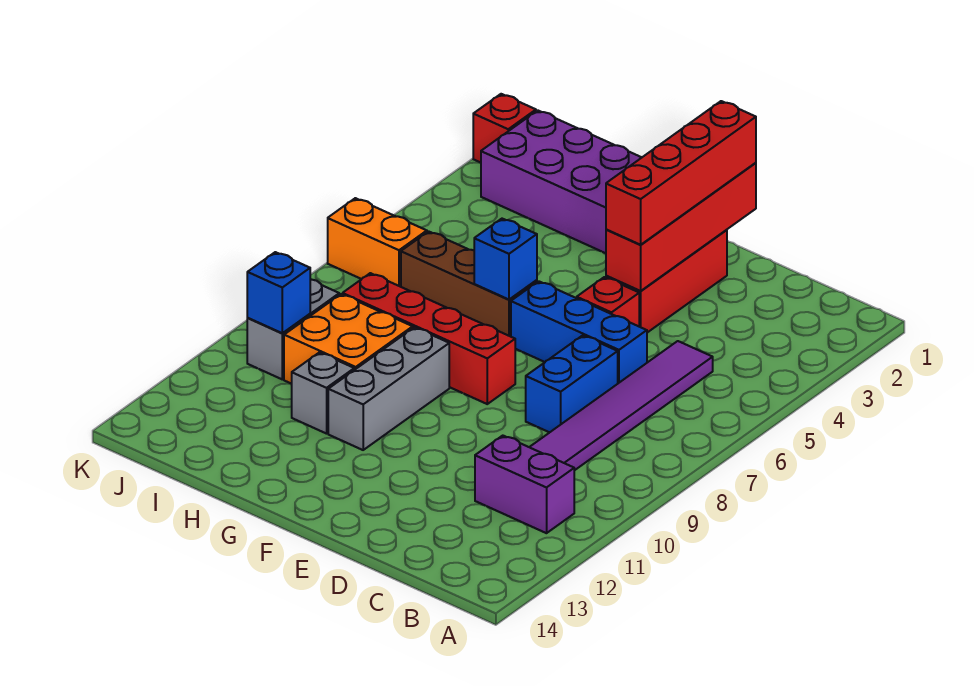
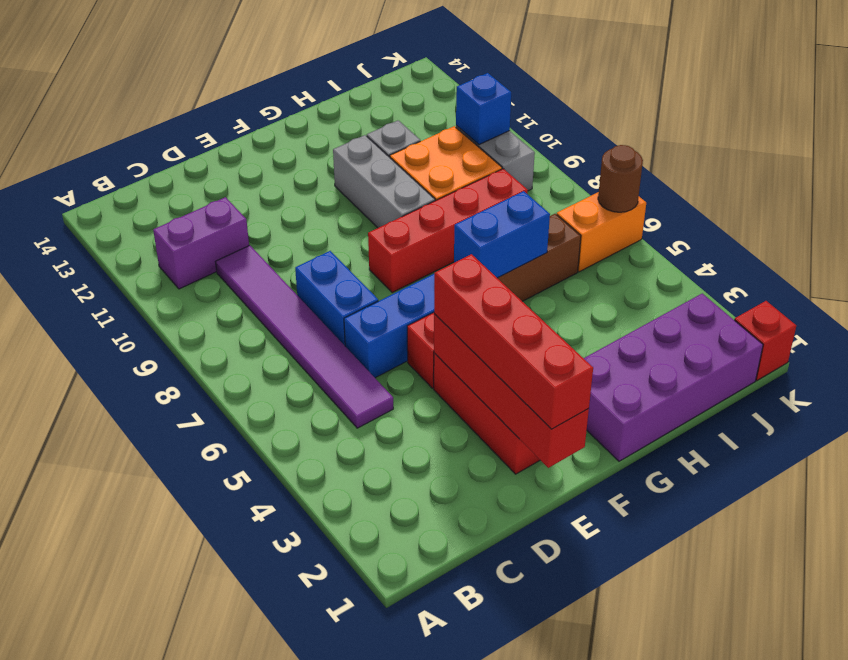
blue brick G6 level 2 -> blue brick G6:H6 level 2
none -> brown round brick K6 level 2

